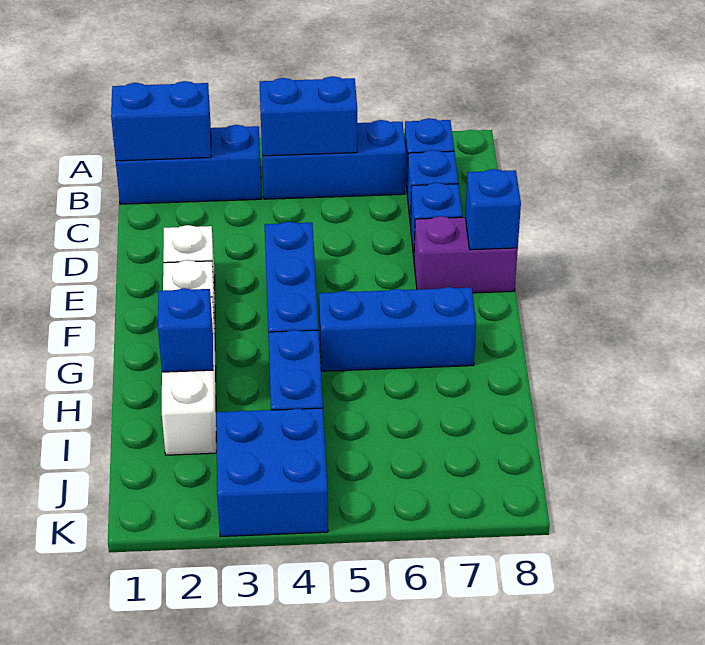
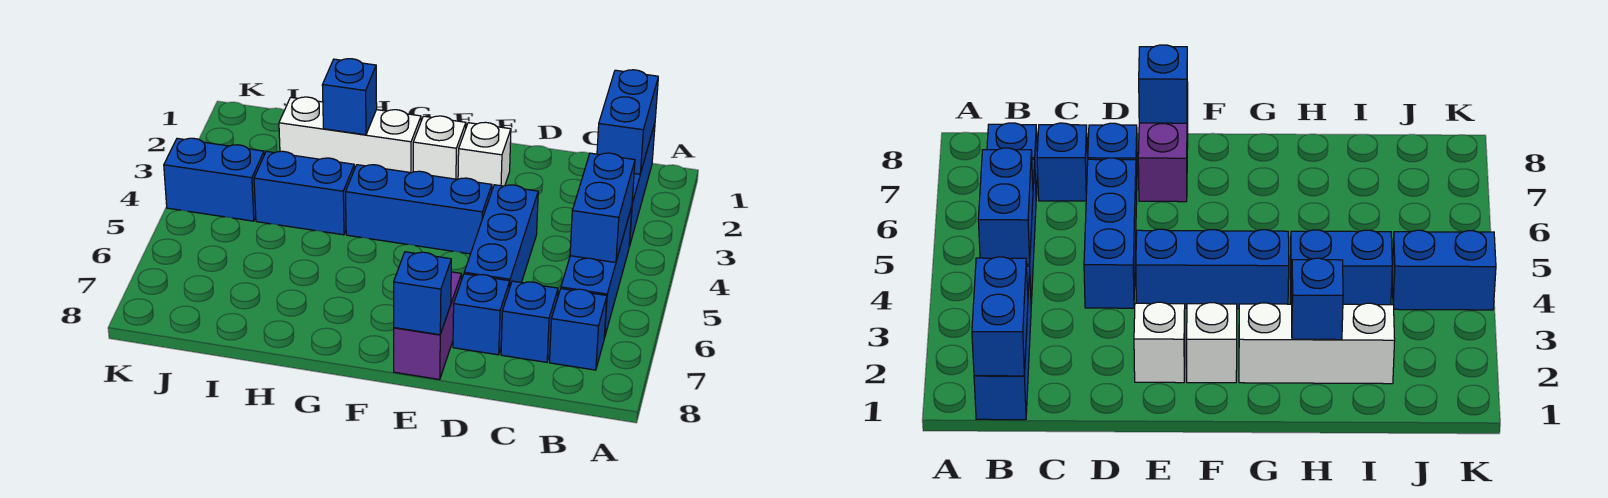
blue brick G5:G7 level 1 -> blue brick D4:D6 level 1
blue brick J3:K4 level 1 -> blue brick J4:K4 level 1

